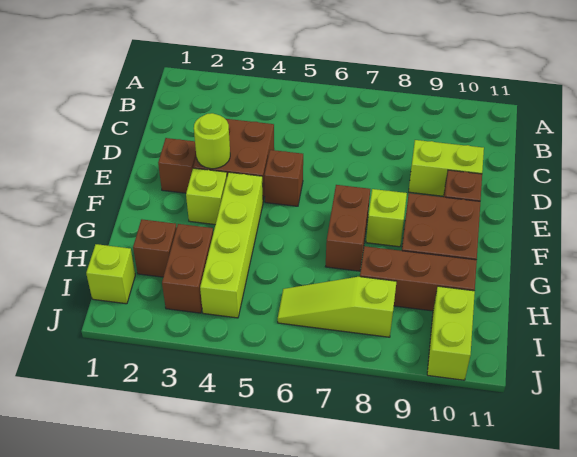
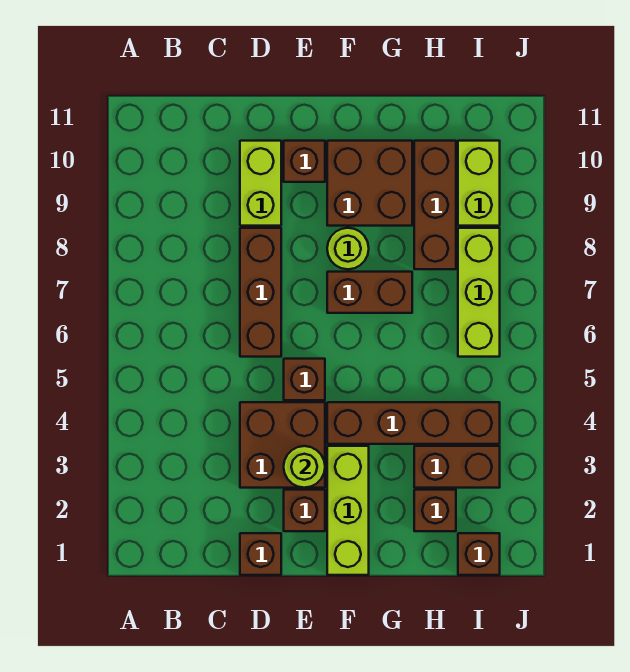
none -> brown brick D1 level 1
none -> brown brick D6:D8 level 1
lime brick F3 level 1 -> lime brick F1:F3 level 1
lime brick F4:I4 level 1 -> brown brick F4:I4 level 1
lime brick F8 level 1 -> lime round brick F8 level 1
lime brick I1 level 1 -> brown brick I1 level 1
lime slope I6:I8 level 1 top 8 -> lime brick I6:I8 level 1
lime brick I10:J10 level 1 -> lime brick I9:I10 level 1

